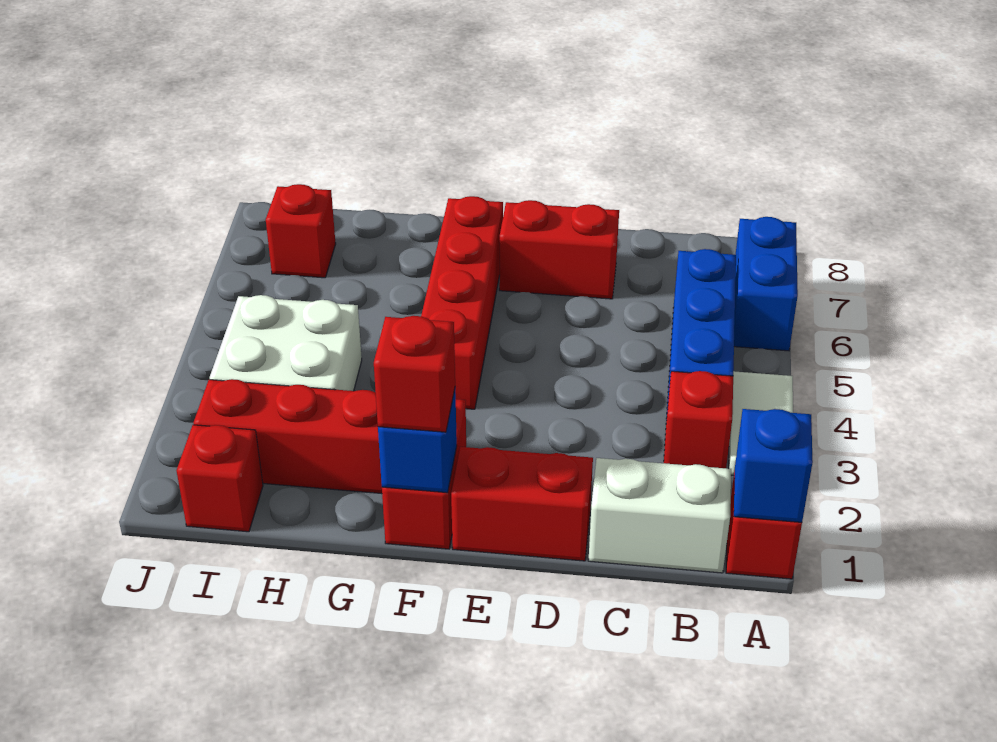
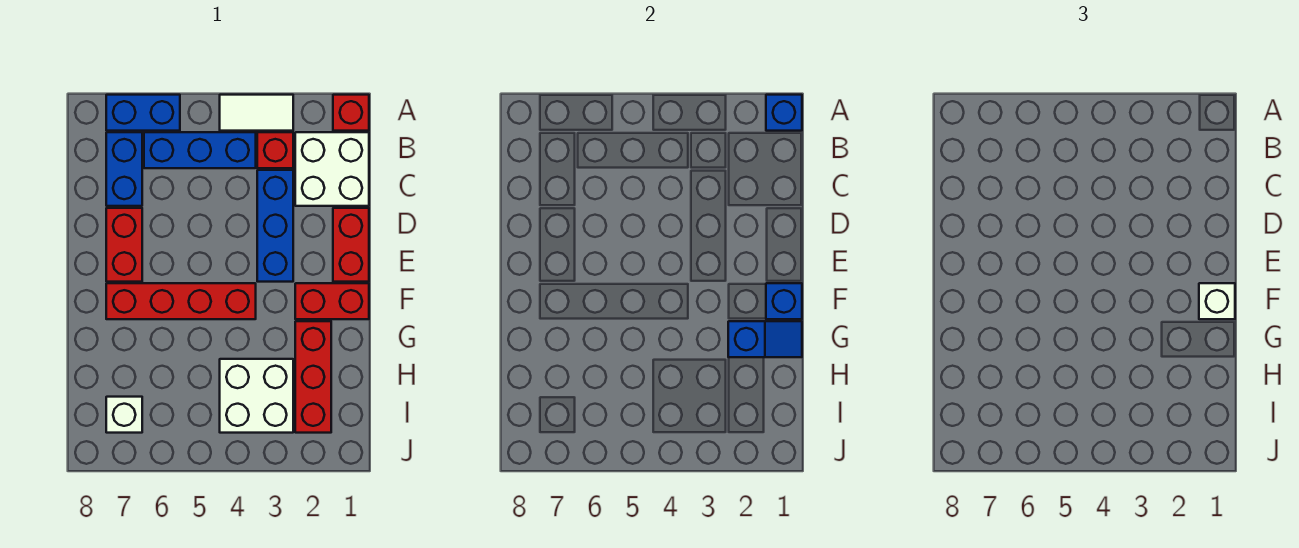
white brick B1:C1 level 1 -> white brick B1:C2 level 1
none -> blue brick B7:C7 level 1
none -> blue brick C3:E3 level 1
red brick F1 level 3 -> white brick F1 level 3
none -> blue slope G1:G2 level 2 top 2
red brick I1 level 1 -> none
red brick I7 level 1 -> white brick I7 level 1

